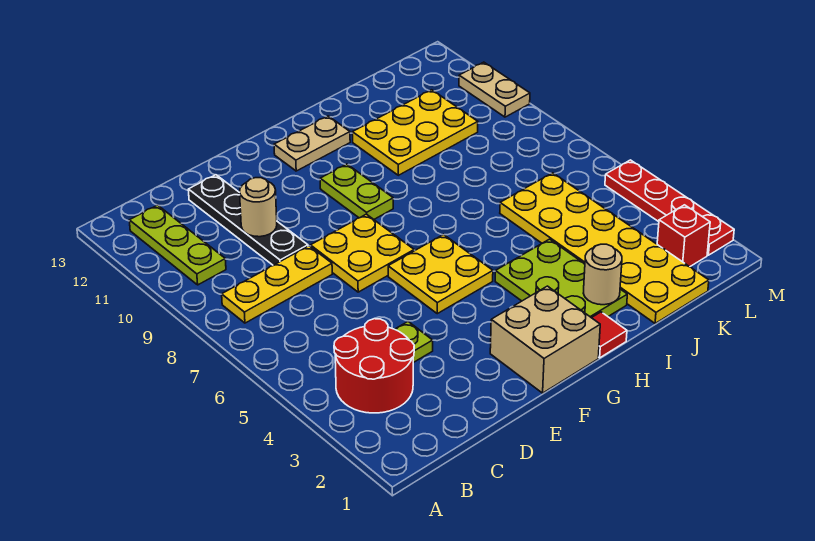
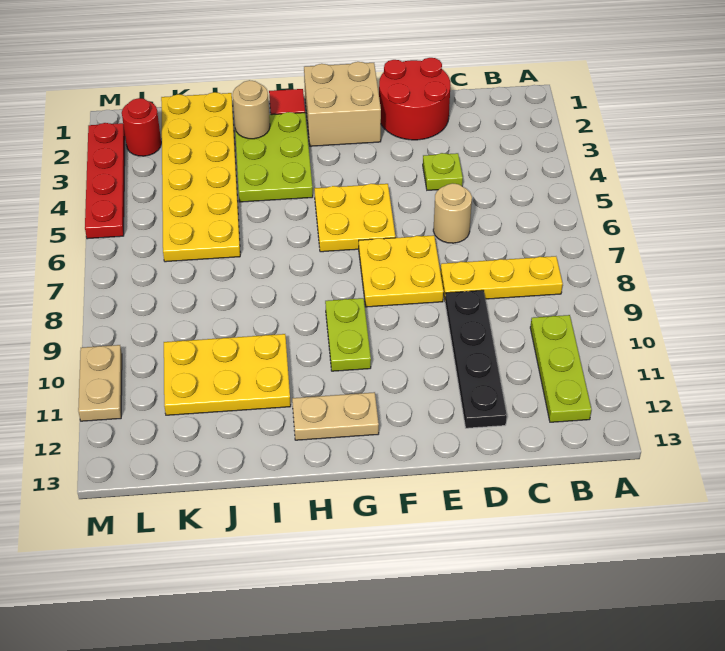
red round brick B3:C4 level 1 -> red round brick D1:E2 level 1
tan round brick D10 level 2 -> tan round brick D6 level 1
red brick L2 level 1 -> red round brick L2 level 1

